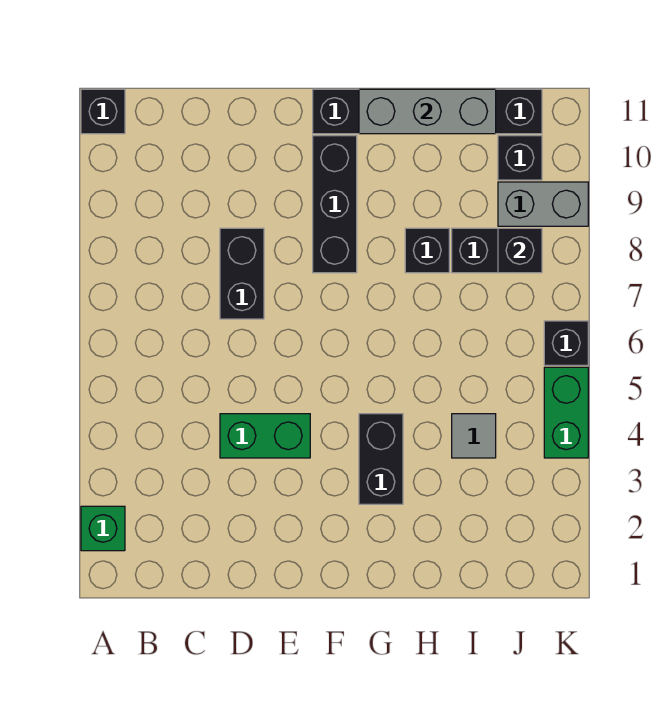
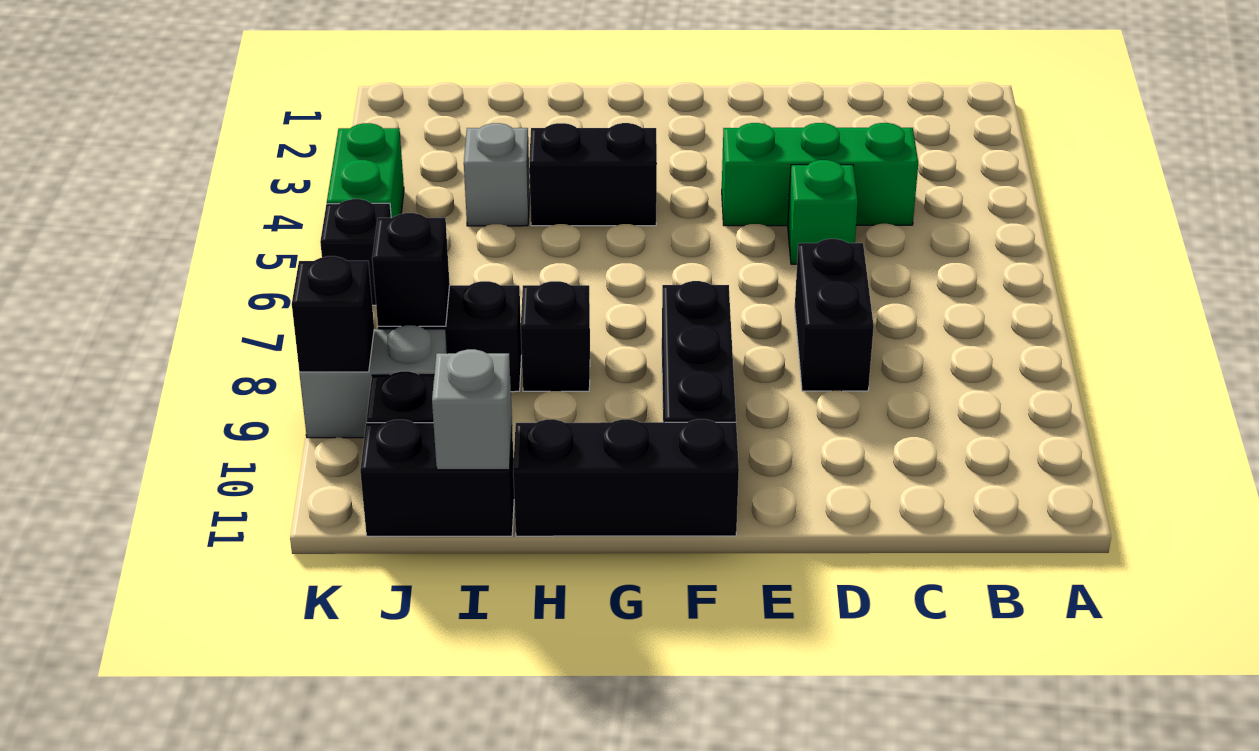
green brick A2 level 1 -> green brick D5 level 1
black brick A11 level 1 -> black brick K9 level 2
green brick D4:E4 level 1 -> green brick C4:E4 level 1
black brick G3:G4 level 1 -> black brick G4:H4 level 1
grey brick G11:I11 level 2 -> grey brick I11 level 2
grey tile I4 level 1 -> grey brick I4 level 1

